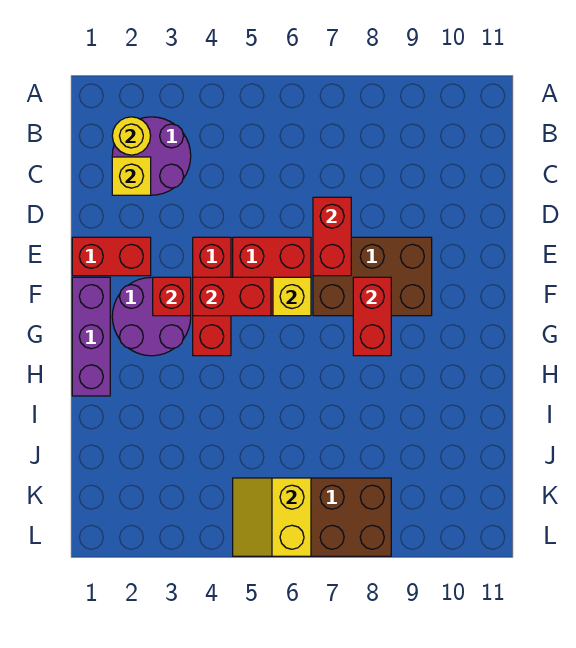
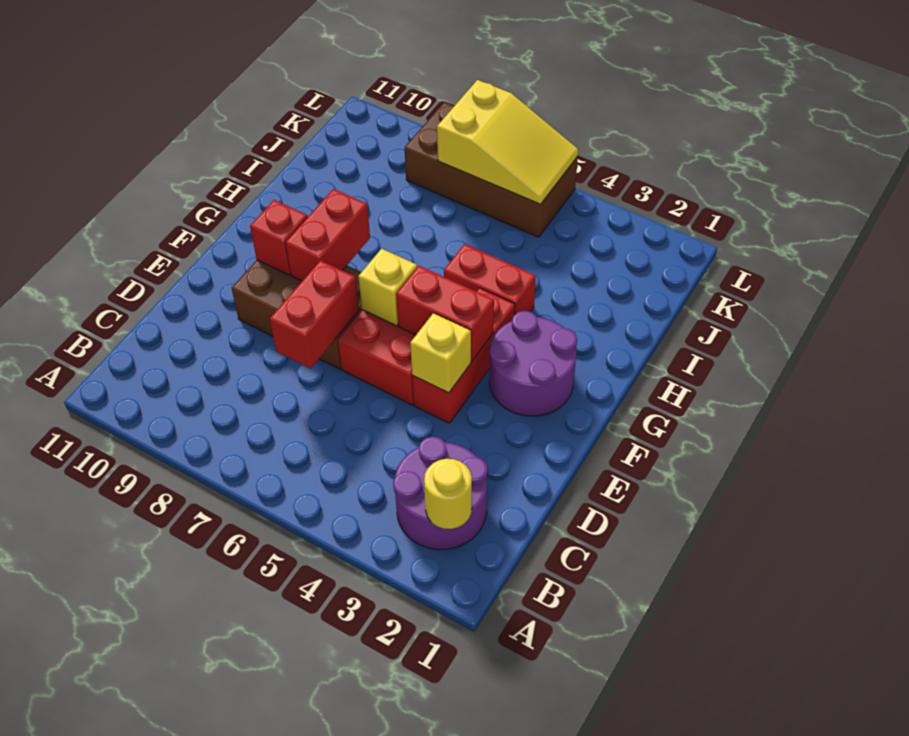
yellow brick C2 level 2 -> yellow brick E4 level 2
red brick E1:E2 level 1 -> red brick H4:H5 level 1
purple brick F1:H1 level 1 -> none
red brick F3 level 2 -> red brick F9 level 2
yellow slope K5:L6 level 2 top 6 -> yellow slope K5:L7 level 2 top 7

